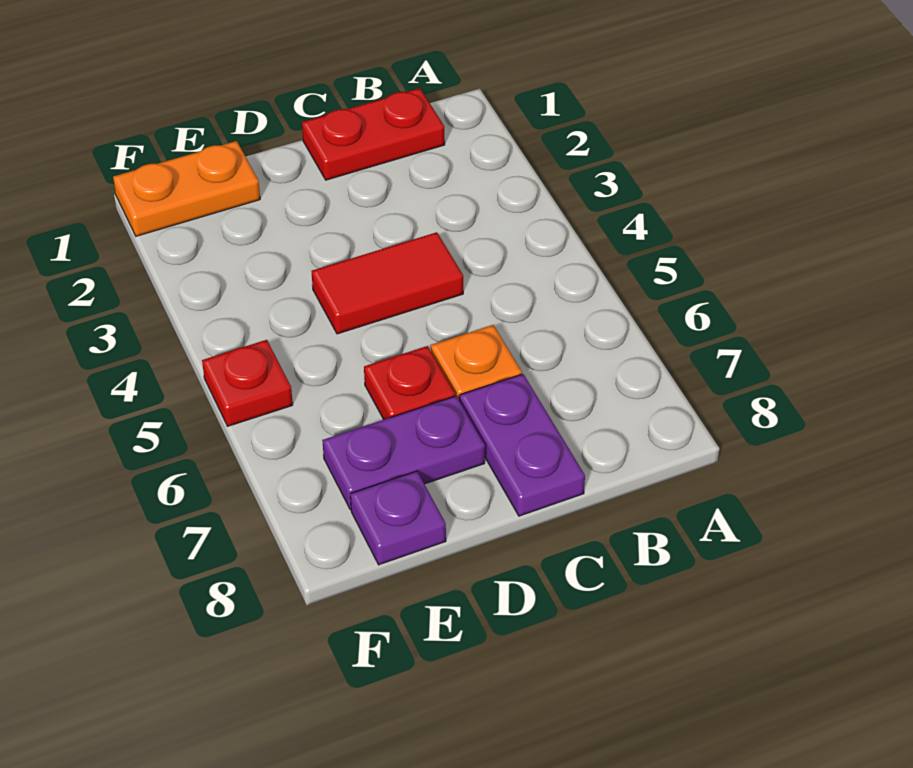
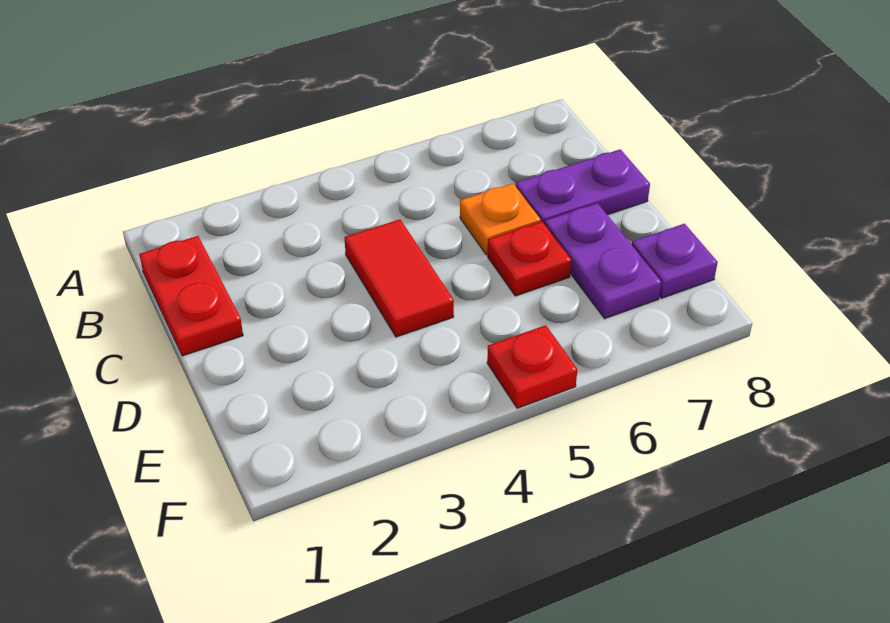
orange plate E1:F1 level 1 -> none

